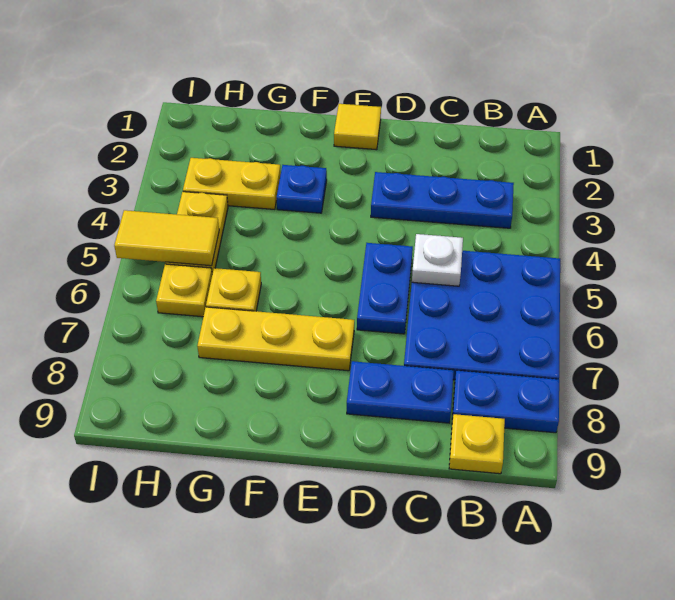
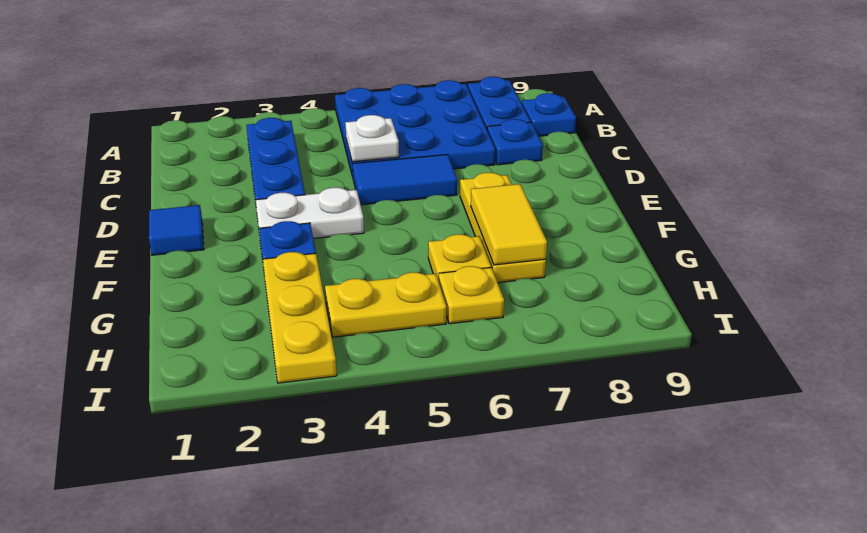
yellow plate B9 level 1 -> blue plate B9 level 1
blue plate C8:D8 level 1 -> blue plate C8 level 1
blue plate D5:D6 level 1 -> blue tile D5:D6 level 1
yellow tile E1 level 1 -> blue tile E1 level 1
none -> white plate E3:E4 level 1
yellow plate G3:H3 level 1 -> yellow plate G3:I3 level 1
yellow tile H5:I5 level 2 -> yellow tile F7:G7 level 2

